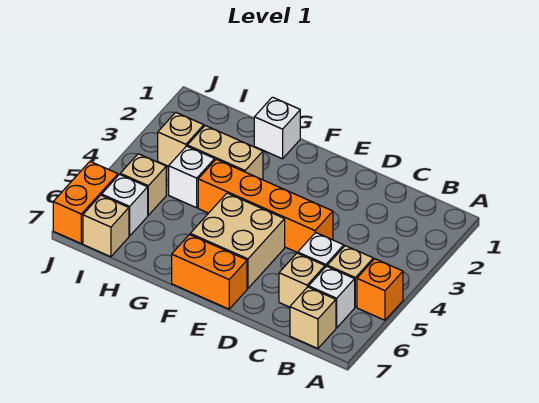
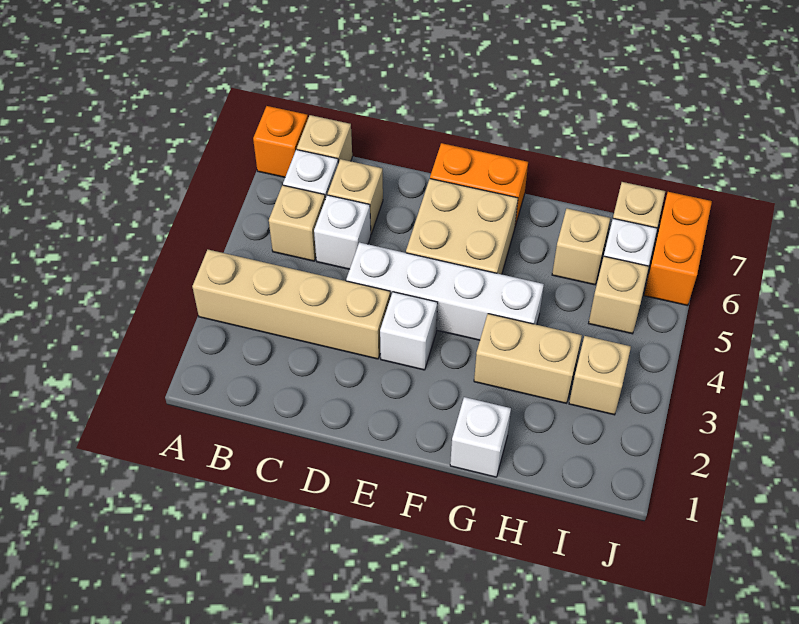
none -> tan brick A3:D3 level 1
orange brick A5 level 1 -> orange brick A7 level 1
orange brick D4:G4 level 1 -> white brick D4:G4 level 1
white brick H4 level 1 -> white brick E3 level 1
none -> tan brick H6 level 1

